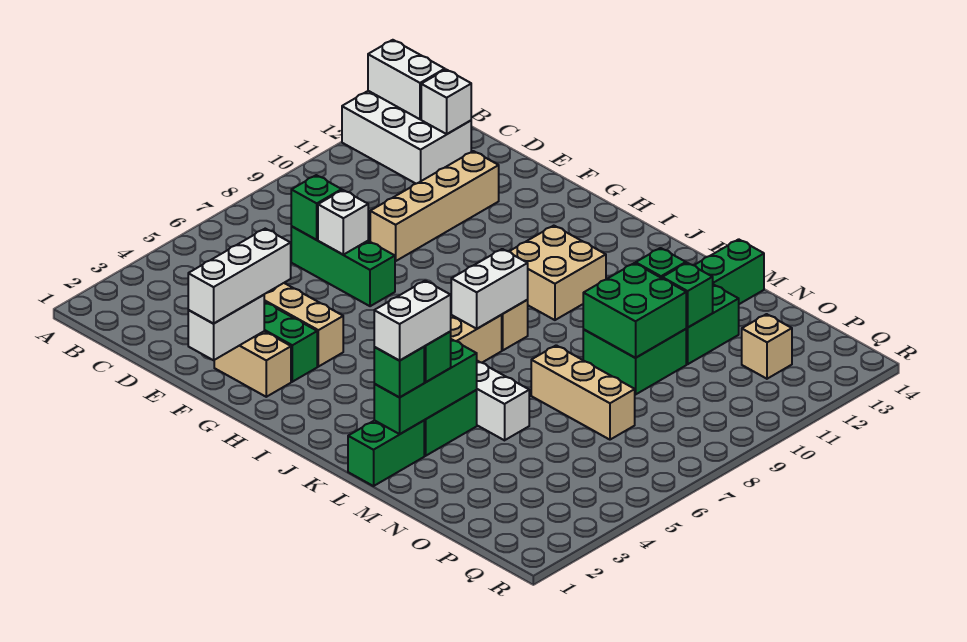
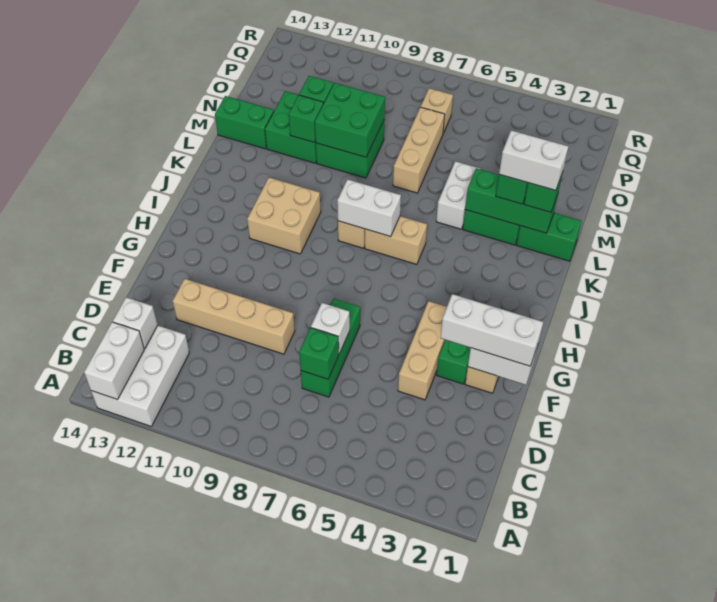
tan brick P12 level 1 -> tan brick P7 level 1

